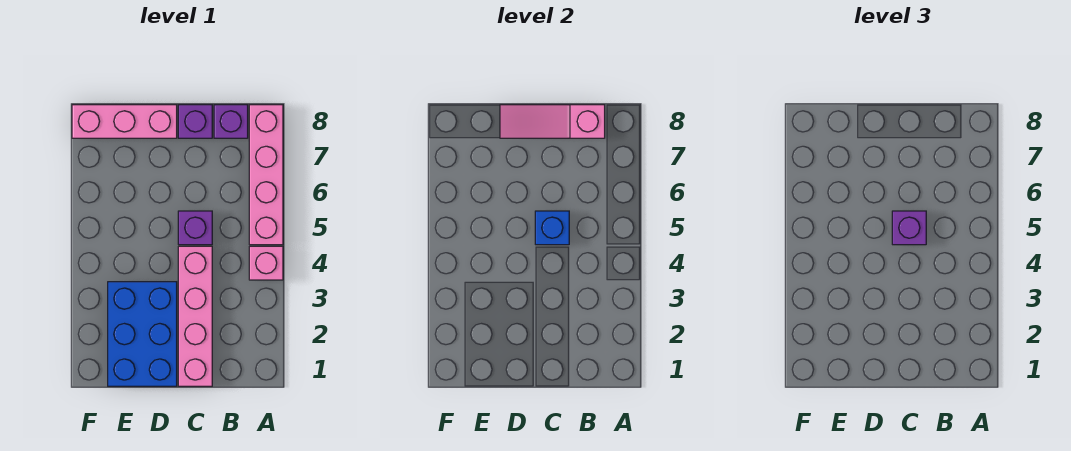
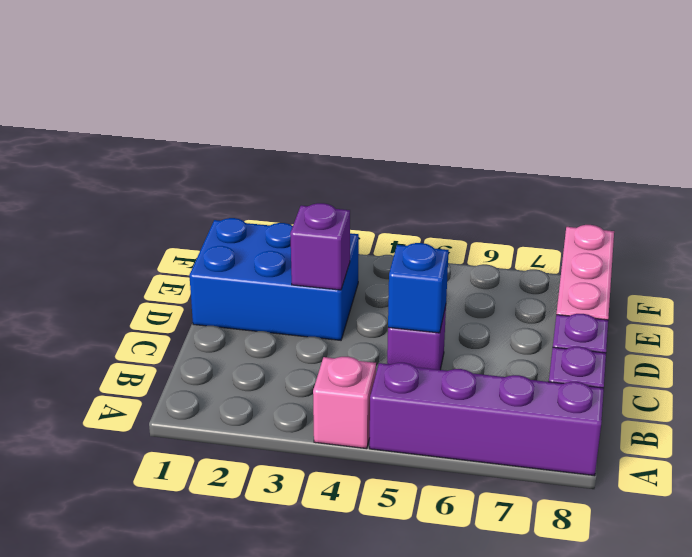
pink brick A5:A8 level 1 -> purple brick A5:A8 level 1
pink slope B8:D8 level 2 top B -> none
pink brick C1:C4 level 1 -> none
purple brick C5 level 3 -> purple brick D3 level 2

